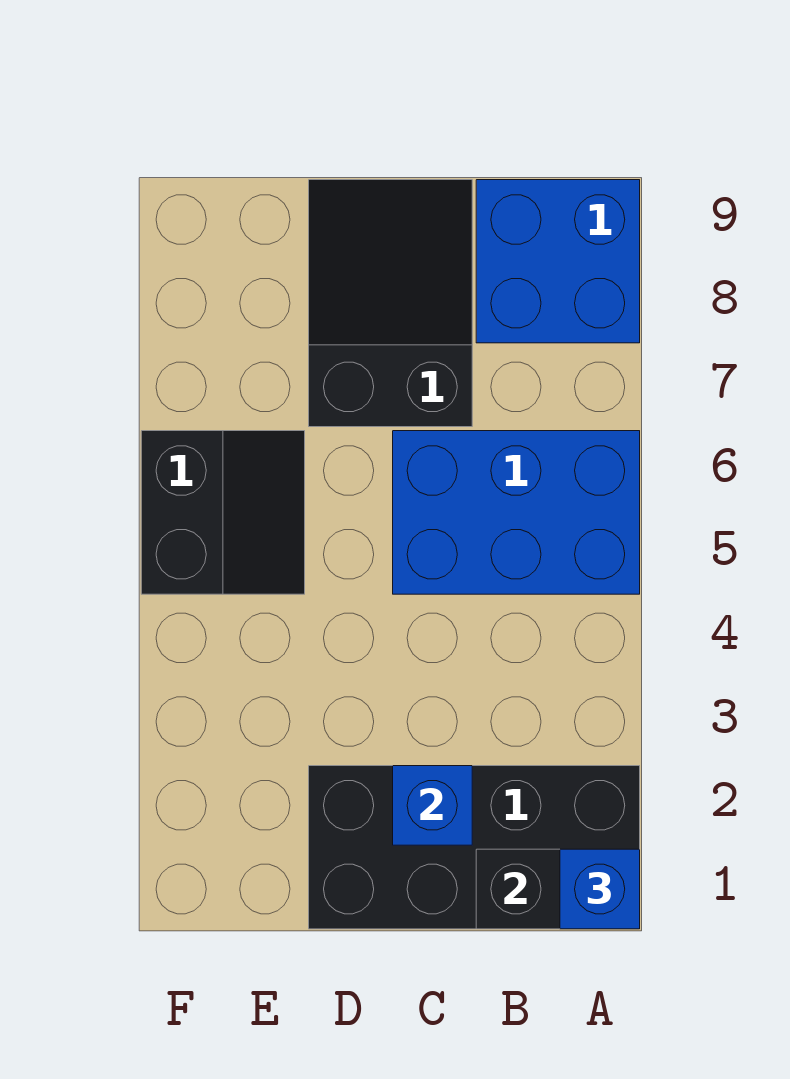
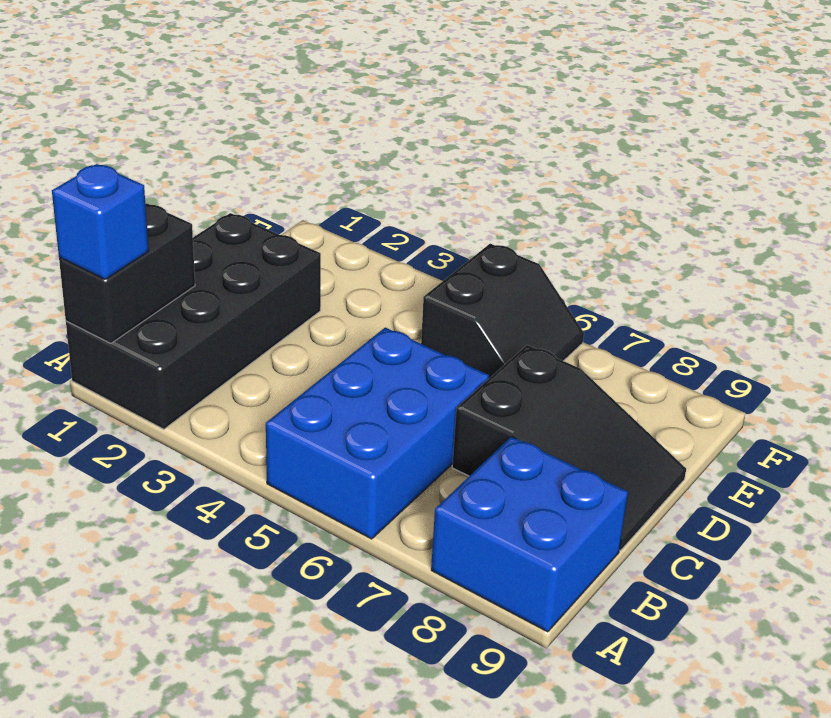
blue brick C2 level 2 -> none
black slope E5:F6 level 1 top F -> black slope E5:F6 level 1 top 5

